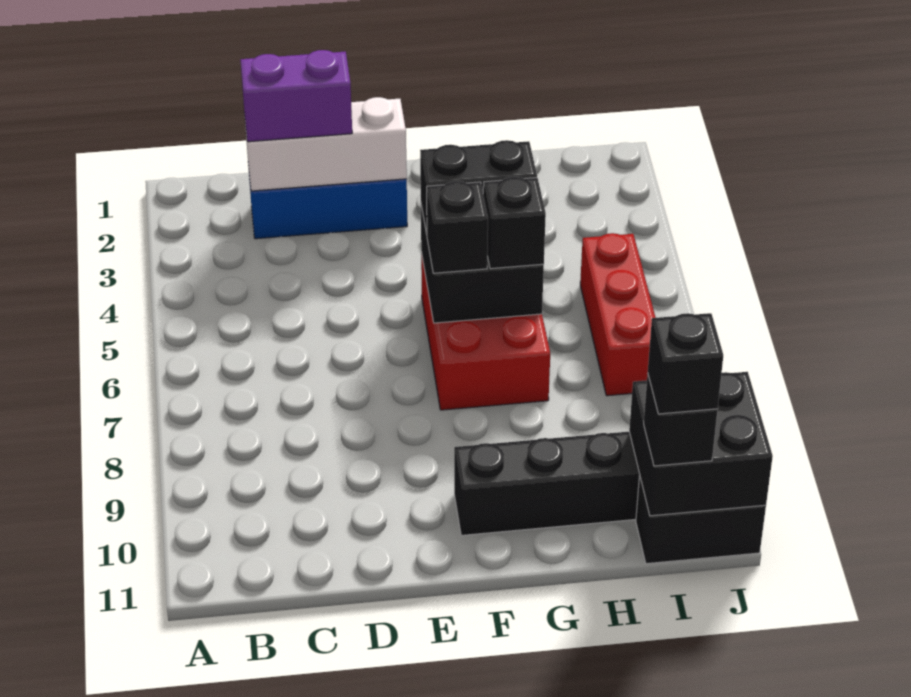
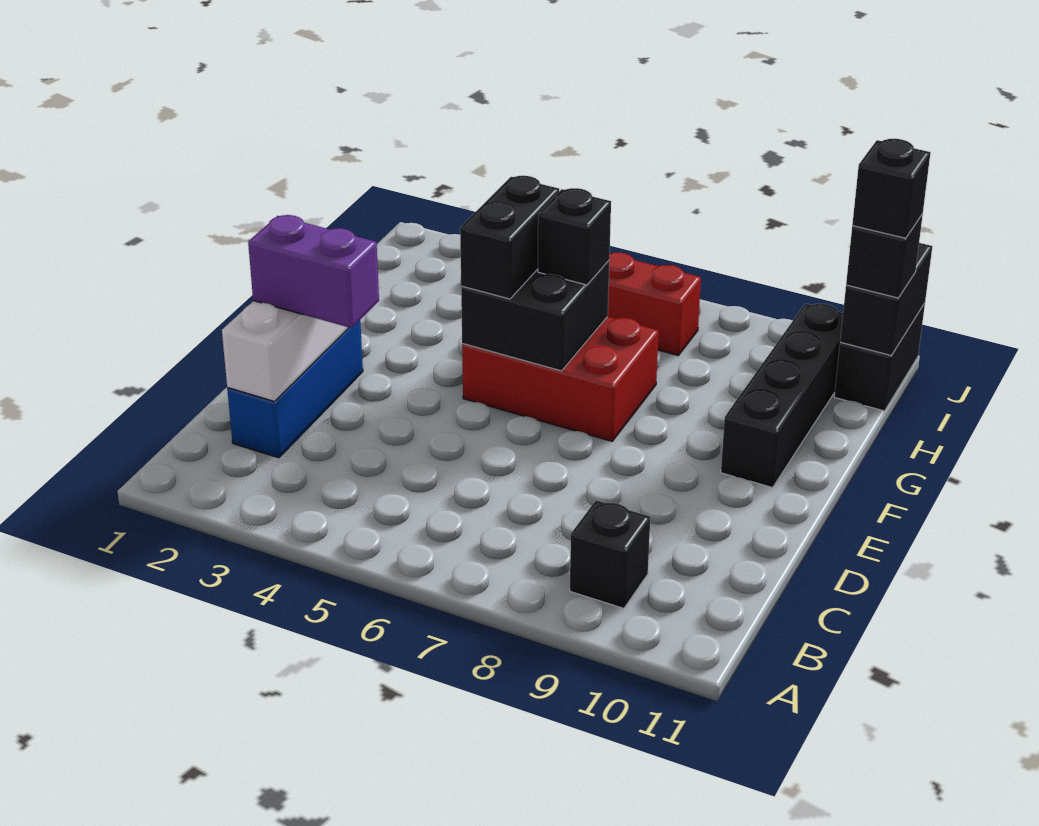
purple brick C2:D2 level 3 -> purple brick D2:D3 level 3
black brick F6 level 3 -> black brick B9 level 1
black brick I10:J11 level 2 -> black brick I11:J11 level 2

